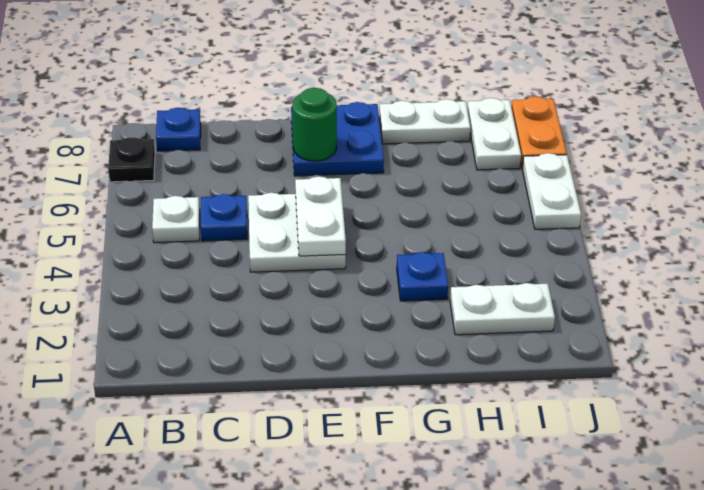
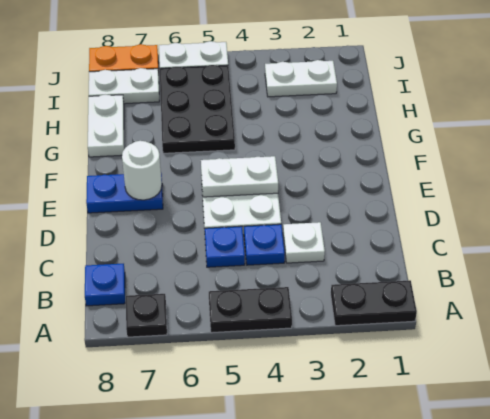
none -> black plate A1:A2 level 1
none -> black plate A4:A5 level 1
white plate B5 level 1 -> white plate C3 level 1
blue plate E7:F8 level 1 -> blue plate E7:E8 level 1
green round brick E7 level 2 -> white round brick E7 level 2
blue plate G3 level 1 -> blue plate C4 level 1
none -> black plate G5:I6 level 1
white plate H2:I2 level 1 -> white plate I2:I3 level 1

